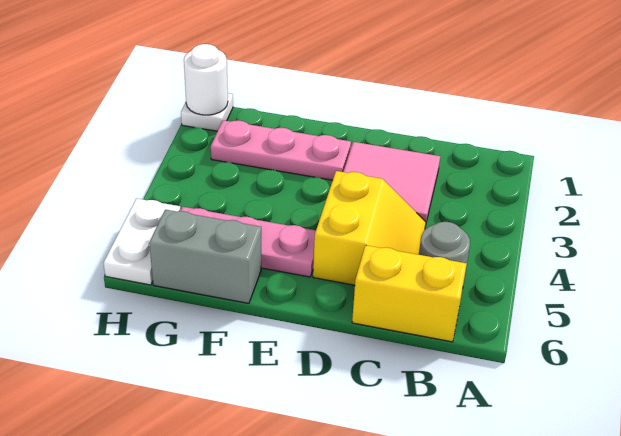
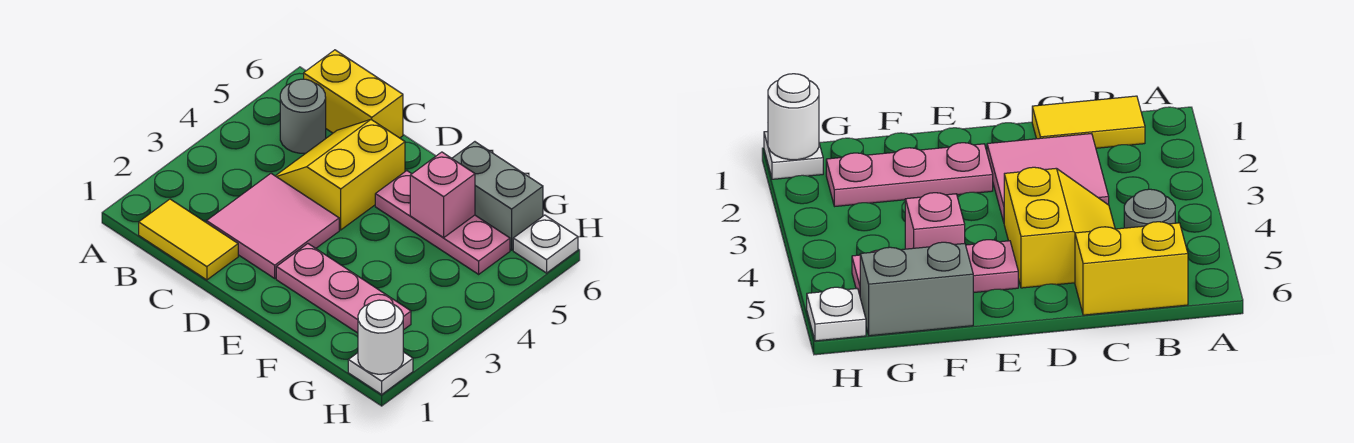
none -> yellow tile B1:C1 level 1
none -> pink brick F5 level 2
white plate H5:H6 level 1 -> white plate H6 level 1

